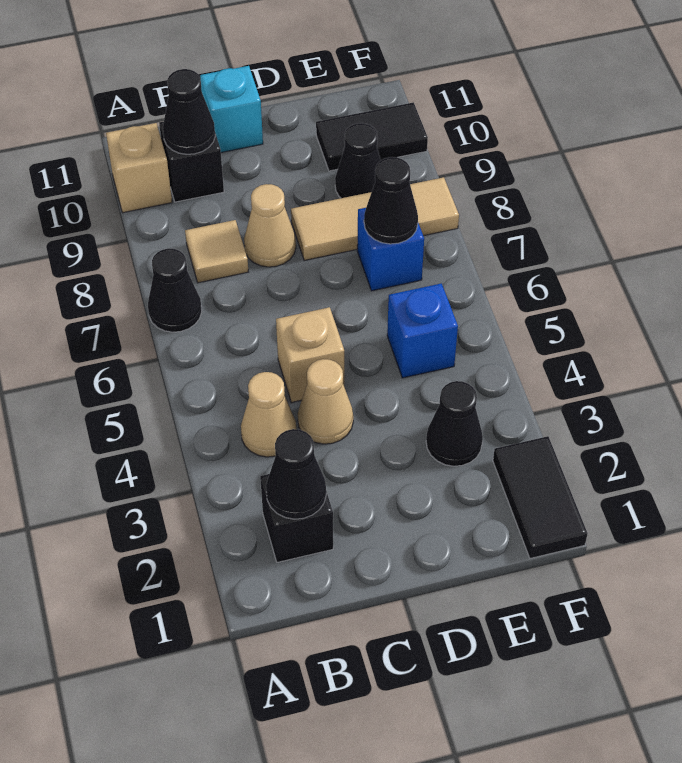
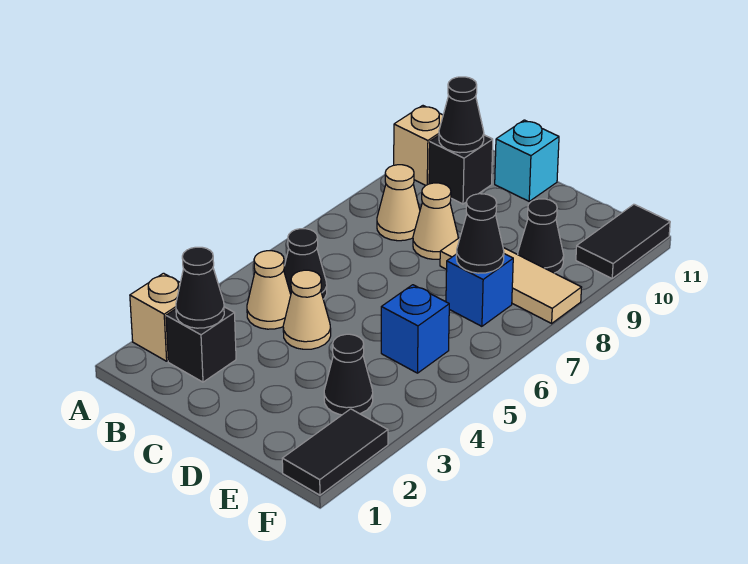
black cone A7 level 1 -> black cone B5 level 1
tan tile B8 level 1 -> tan cone B8 level 1
tan brick C5 level 1 -> tan brick A2 level 1
black tile E10:F10 level 1 -> black tile F10:F11 level 1

